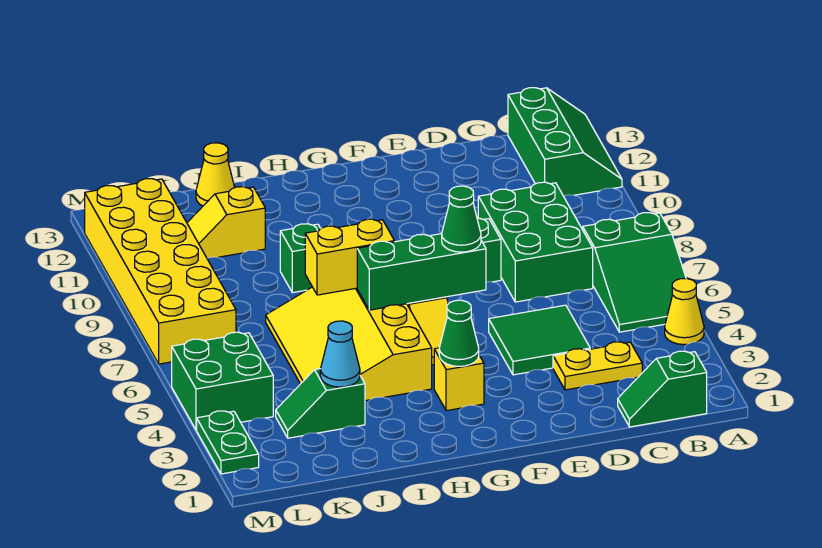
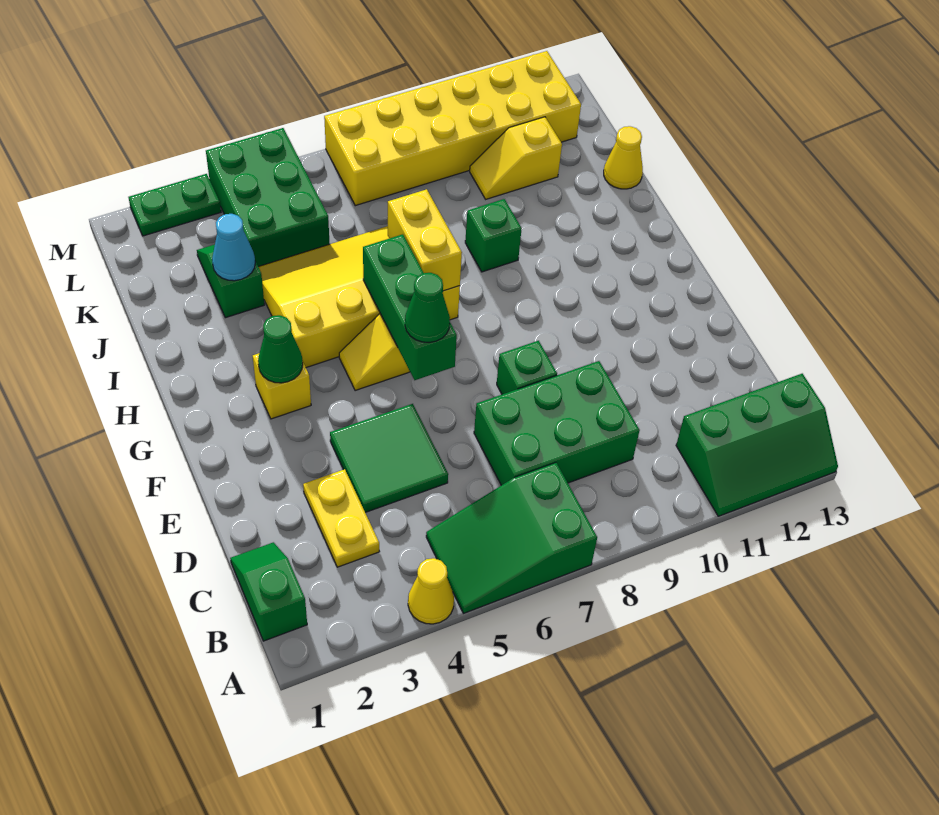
yellow slope J11:K11 level 1 top J -> yellow slope K10:K11 level 1 top 11
green brick L4:M5 level 1 -> green brick K4:M5 level 1

